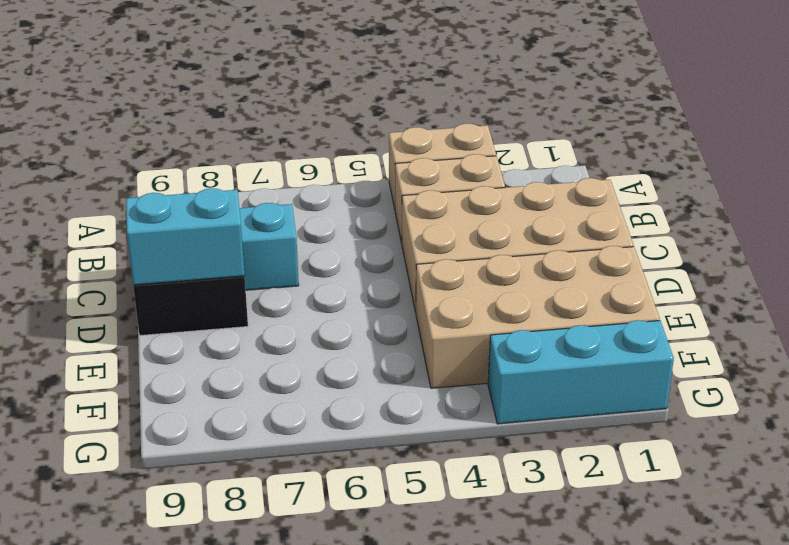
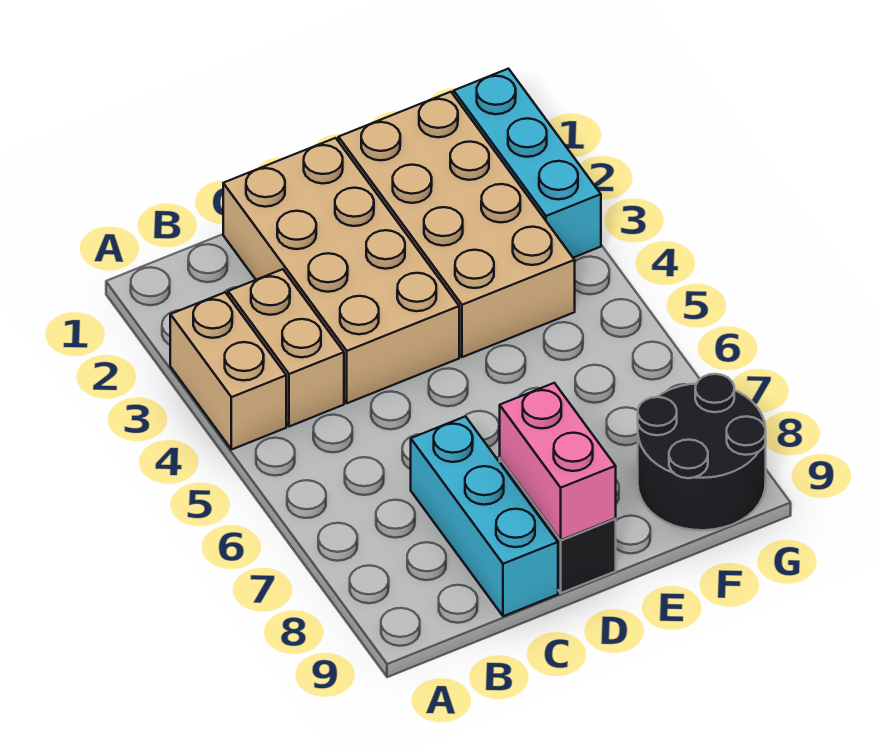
cyan brick D8:D9 level 2 -> pink brick D8:D9 level 2
none -> black round brick F8:G9 level 1

